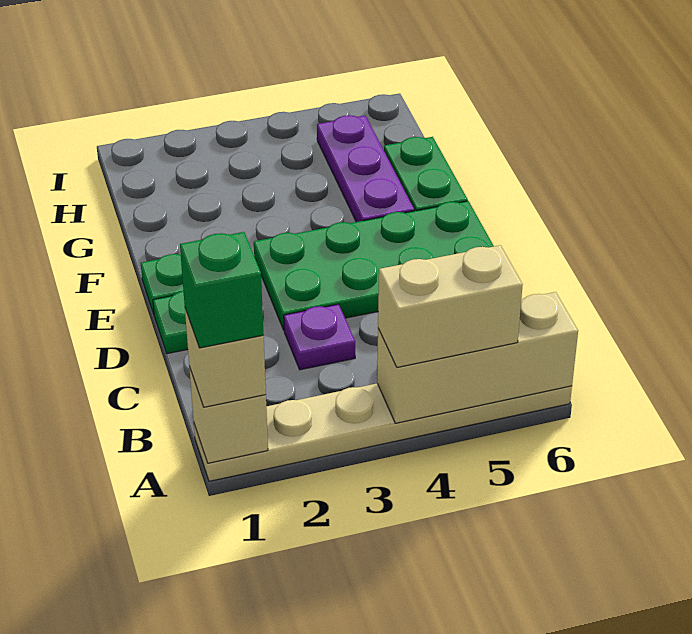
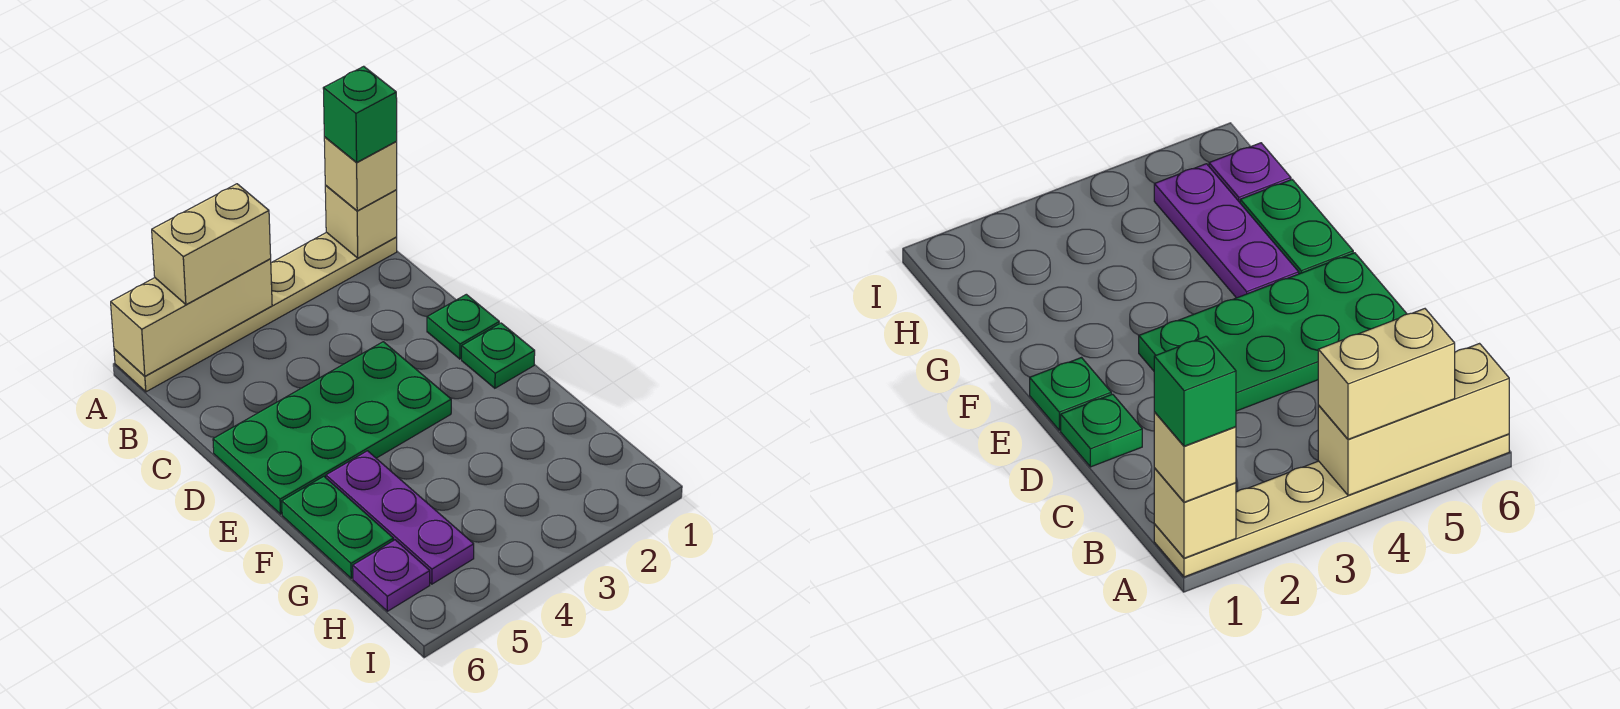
purple plate C3 level 1 -> purple plate H6 level 1

